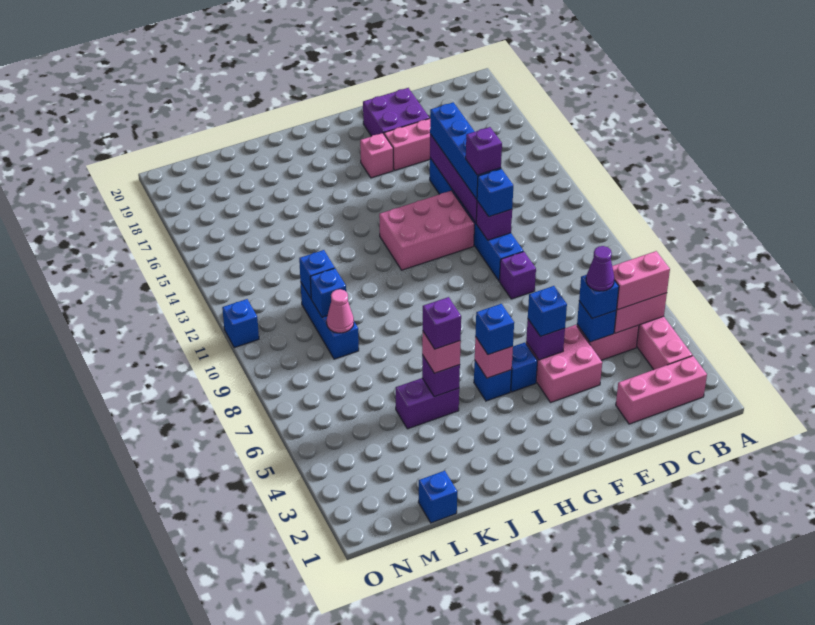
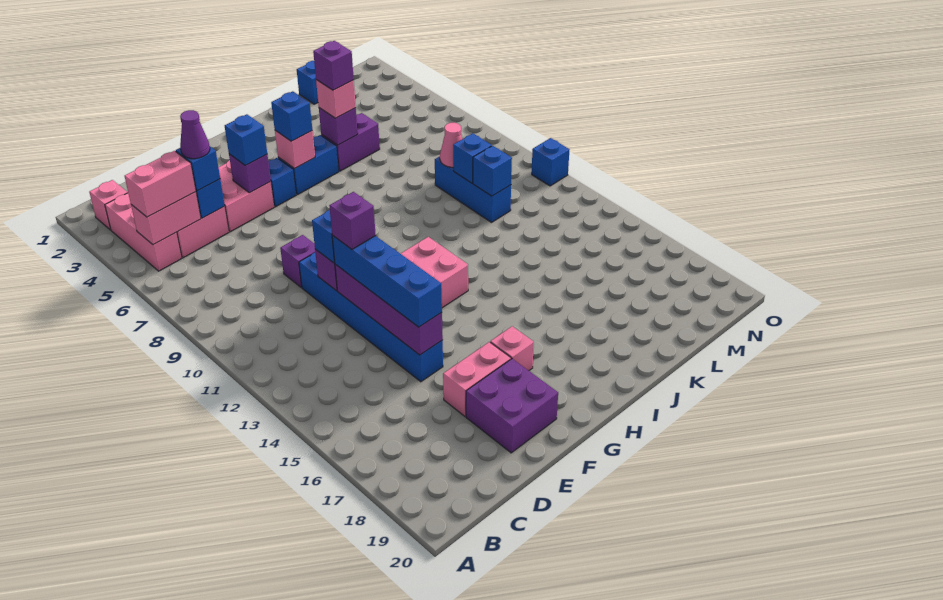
pink brick B2:D2 level 1 -> pink brick B2 level 1
blue brick H5 level 1 -> blue brick H5:I5 level 1

